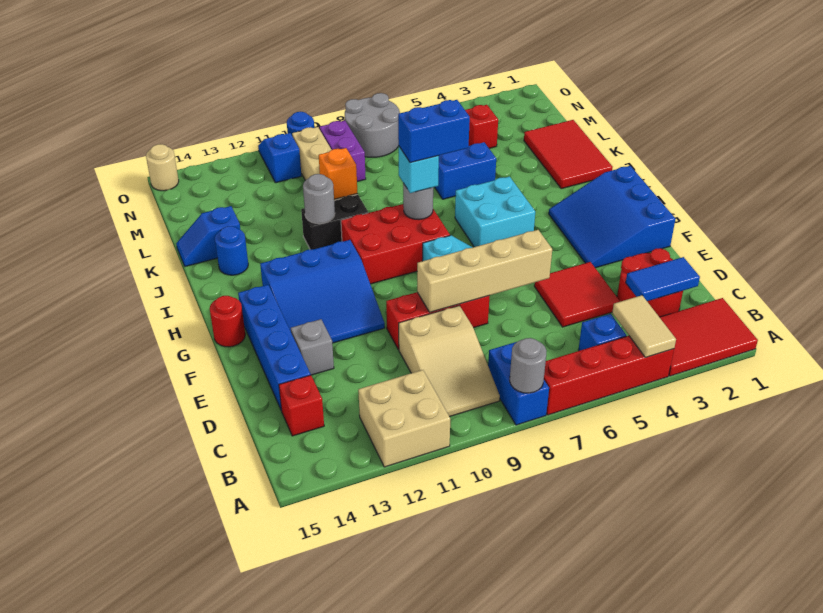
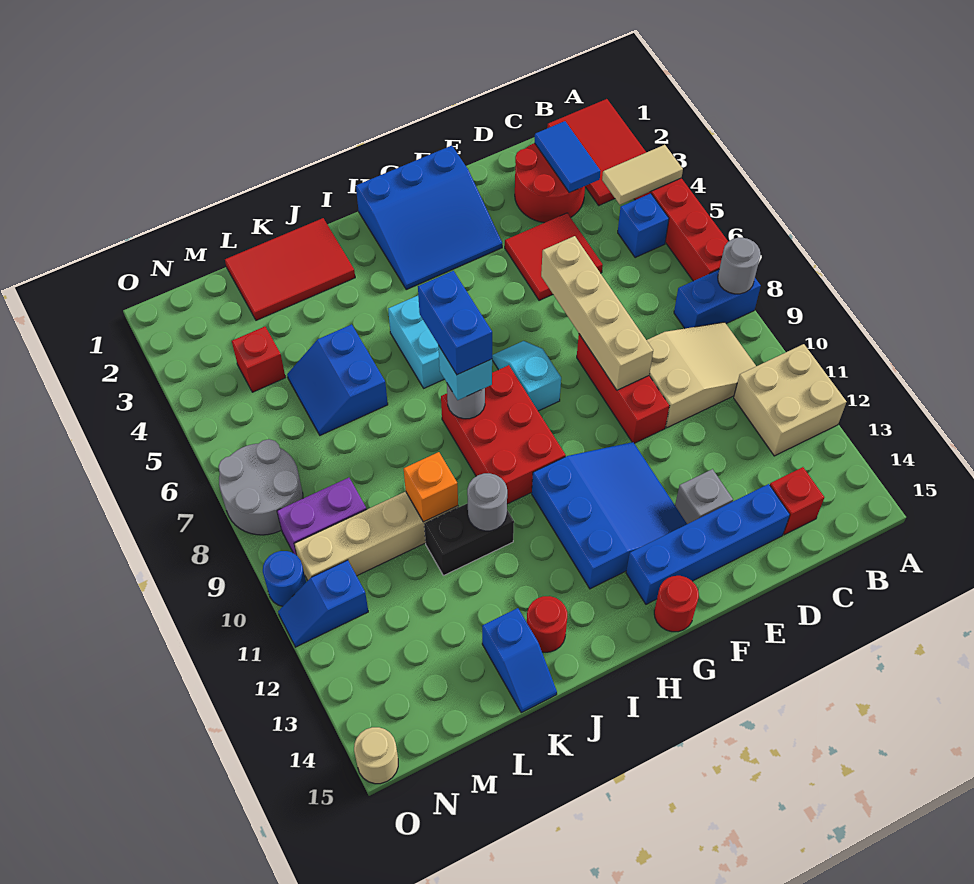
black brick J10:J11 level 1 -> black brick J11:K11 level 1
blue round brick J14 level 1 -> red round brick J14 level 1

